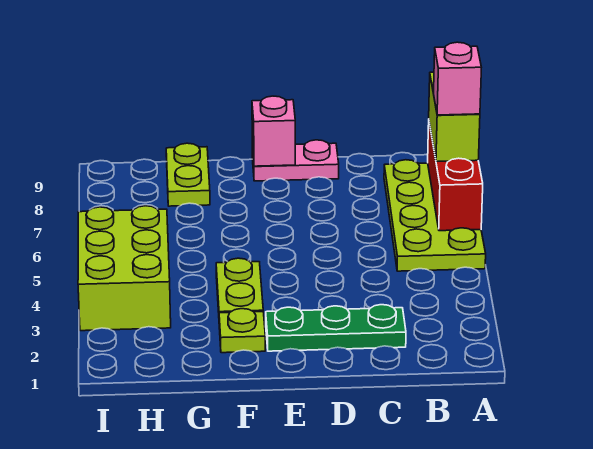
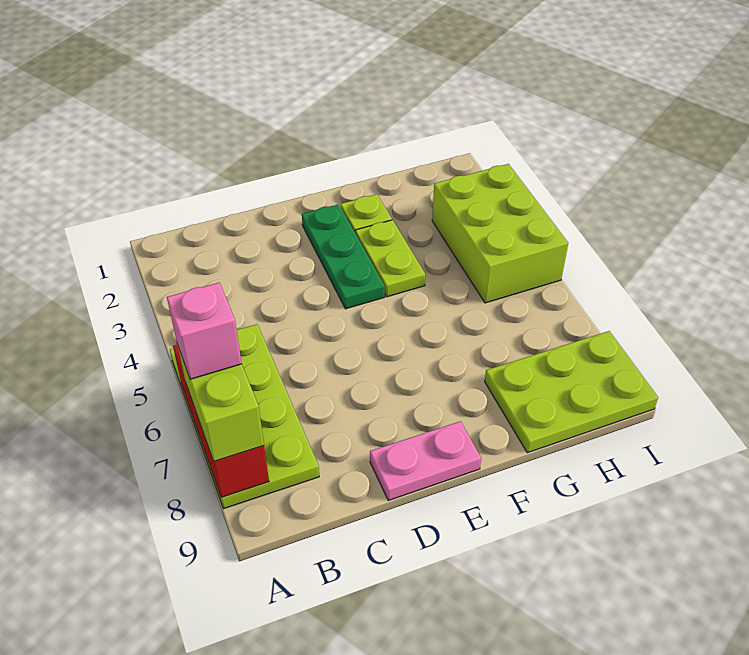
green plate C2:E2 level 1 -> green plate E2:E4 level 1
pink brick E9 level 2 -> none
lime plate G8:G9 level 1 -> lime plate G8:I9 level 1

